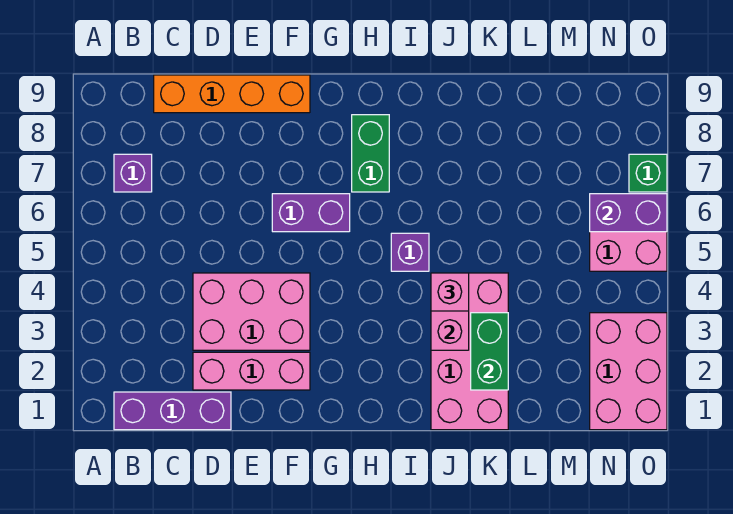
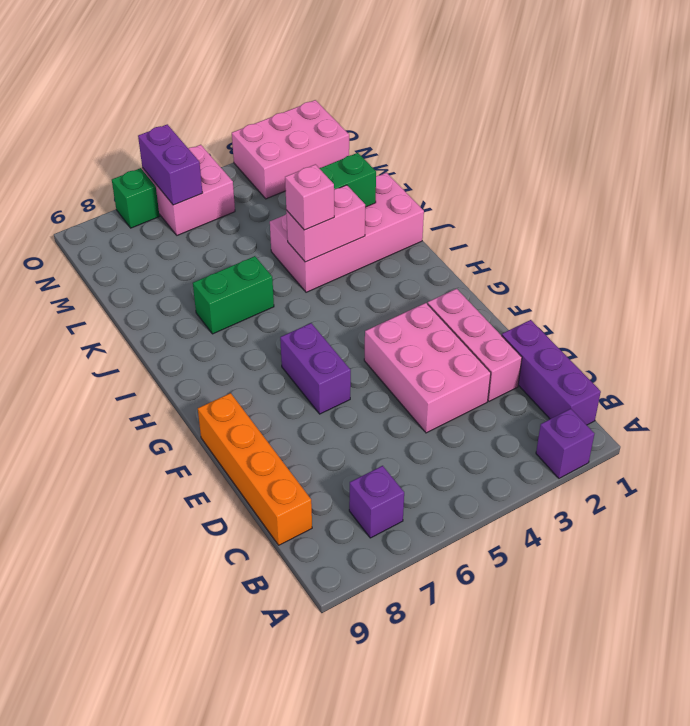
green brick H7:H8 level 1 -> green brick J6:J7 level 1
purple brick I5 level 1 -> purple brick A2 level 1

